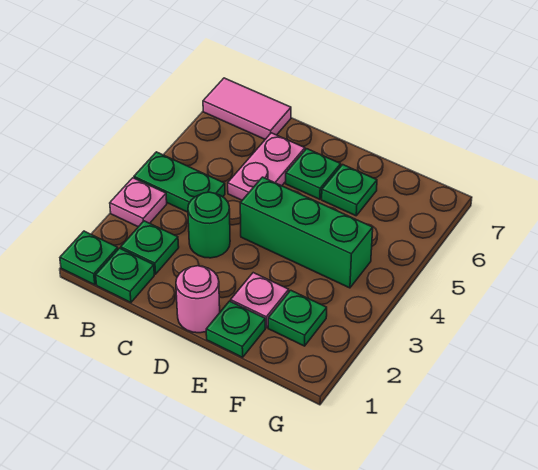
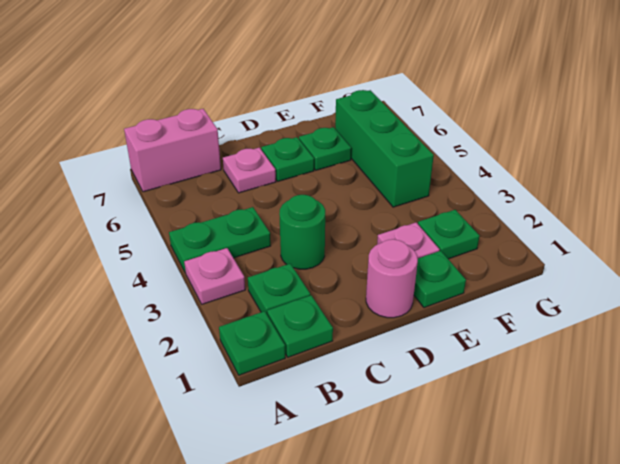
pink tile A7:B7 level 1 -> pink brick A7:B7 level 1
pink plate C5:C6 level 1 -> pink plate C6 level 1
green brick D4:F4 level 1 -> green brick F4:F6 level 1

